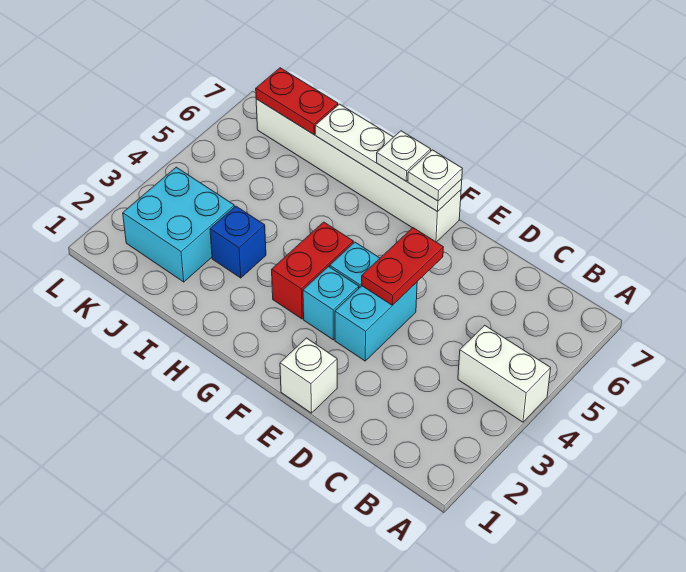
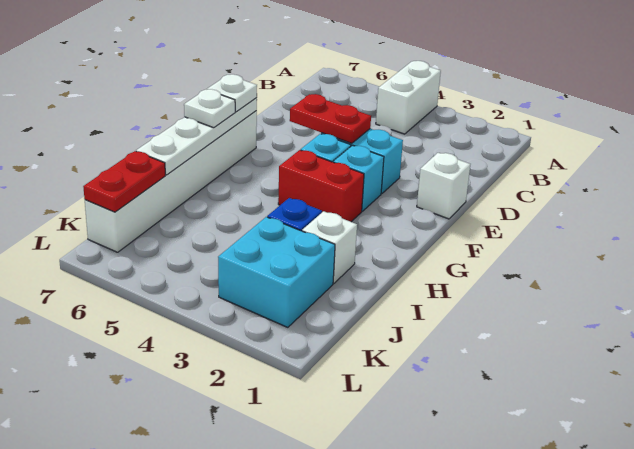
none -> white brick I2 level 1

